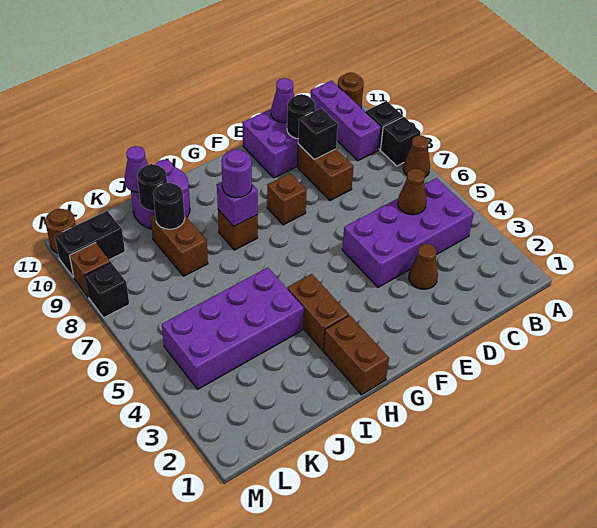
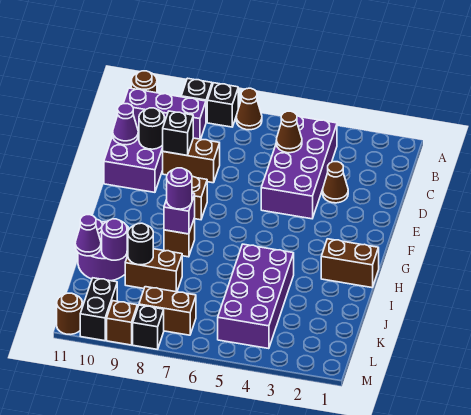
brown brick H3:H4 level 1 -> brown brick L7:L8 level 1
black round brick J10 level 2 -> purple round brick J10 level 2

